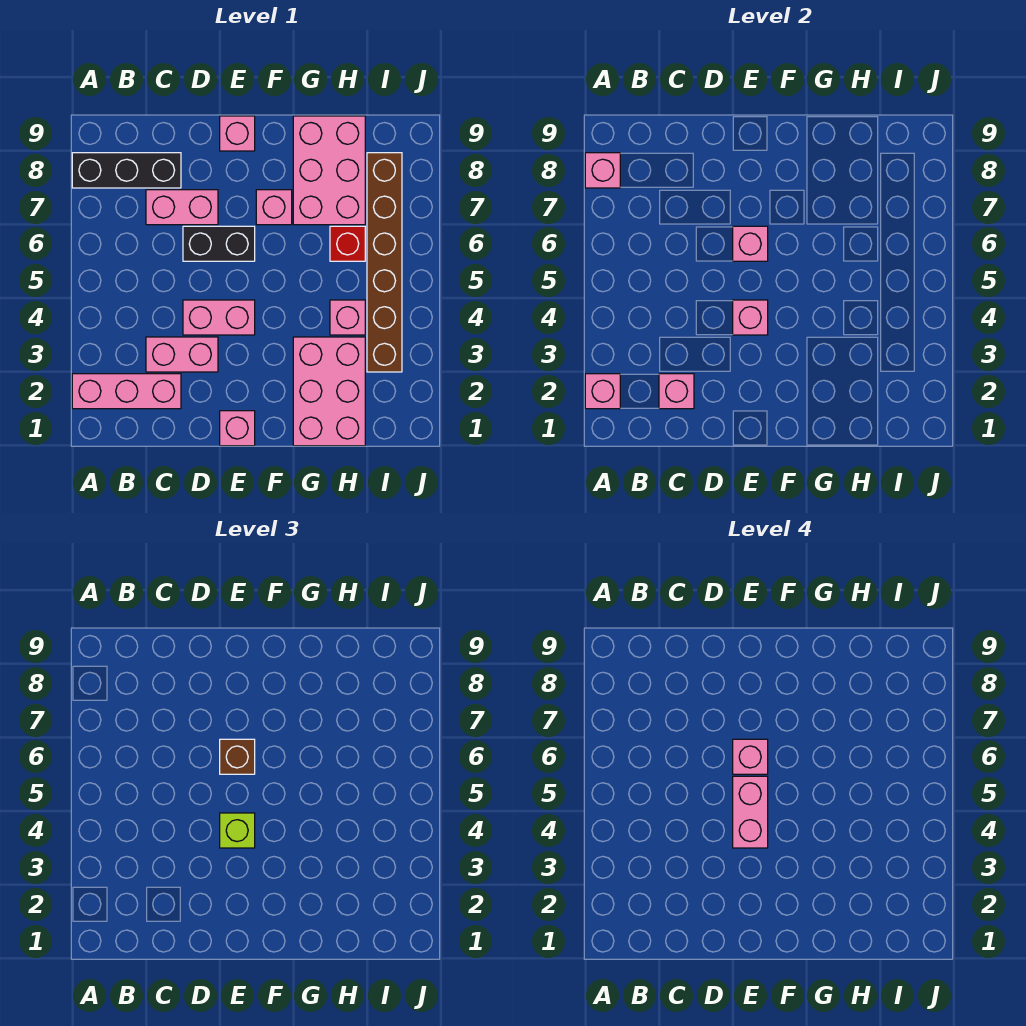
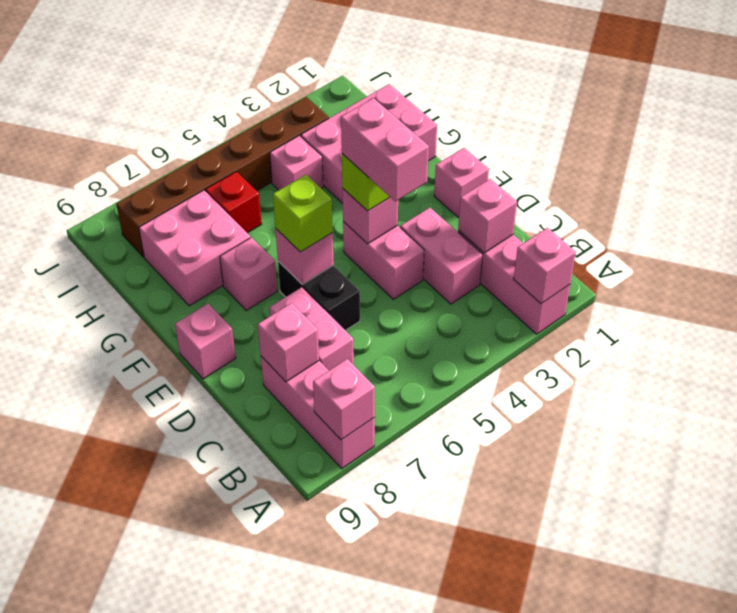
black brick A8:C8 level 1 -> pink brick A8:C8 level 1
pink brick E4:E5 level 4 -> pink brick D4:E4 level 4
brown brick E6 level 3 -> lime brick E6 level 3
pink brick E6 level 4 -> pink brick C8 level 2
pink brick G7:H9 level 1 -> pink brick G7:H8 level 1

